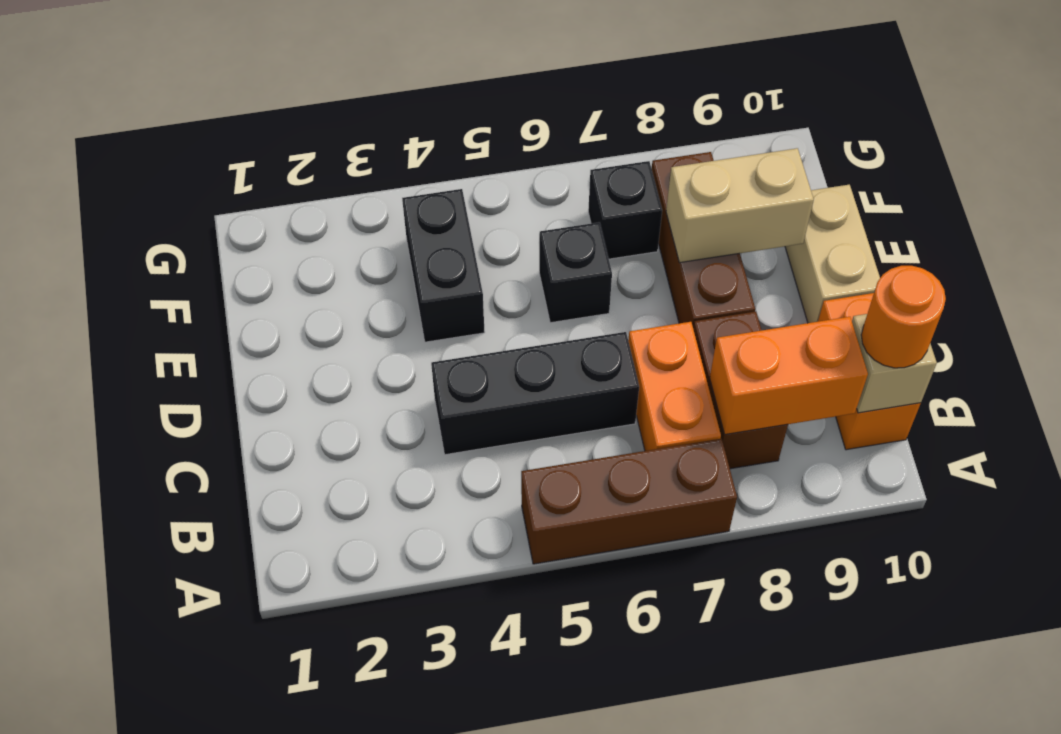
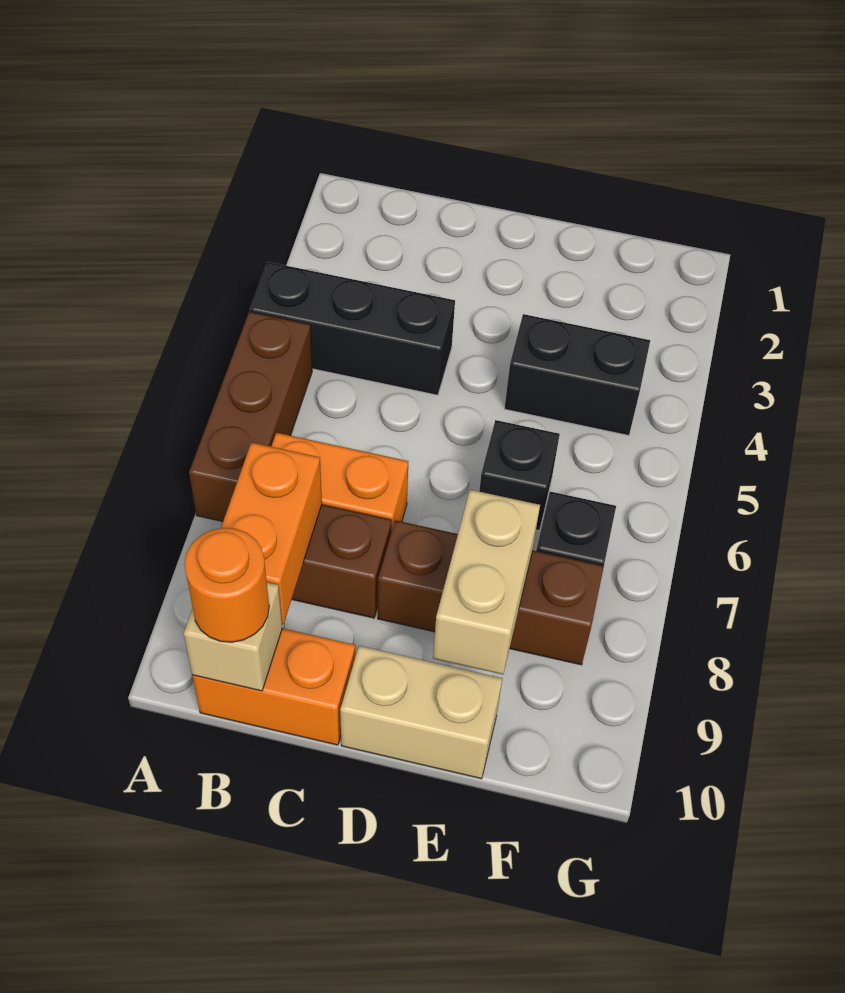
black brick C4:C6 level 1 -> black brick A4:C4 level 1

